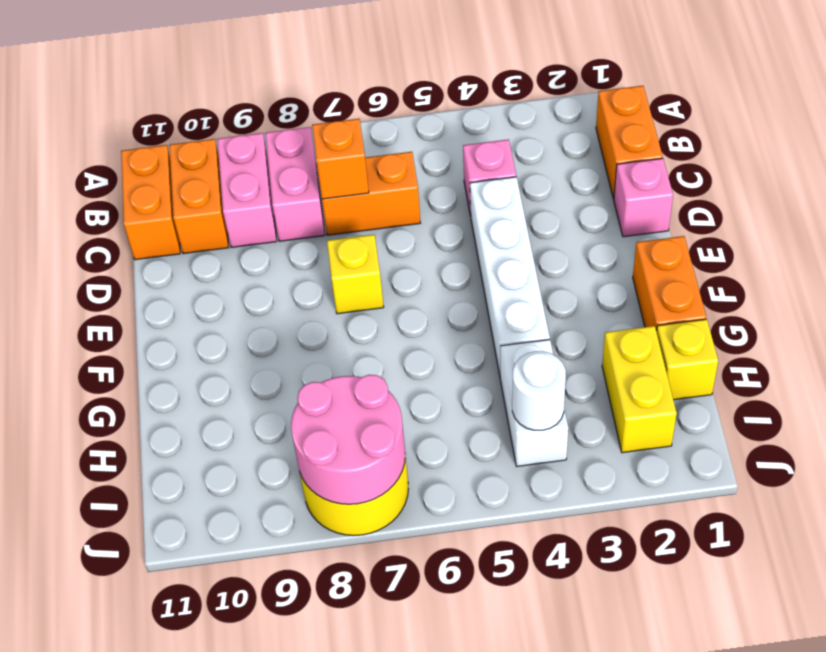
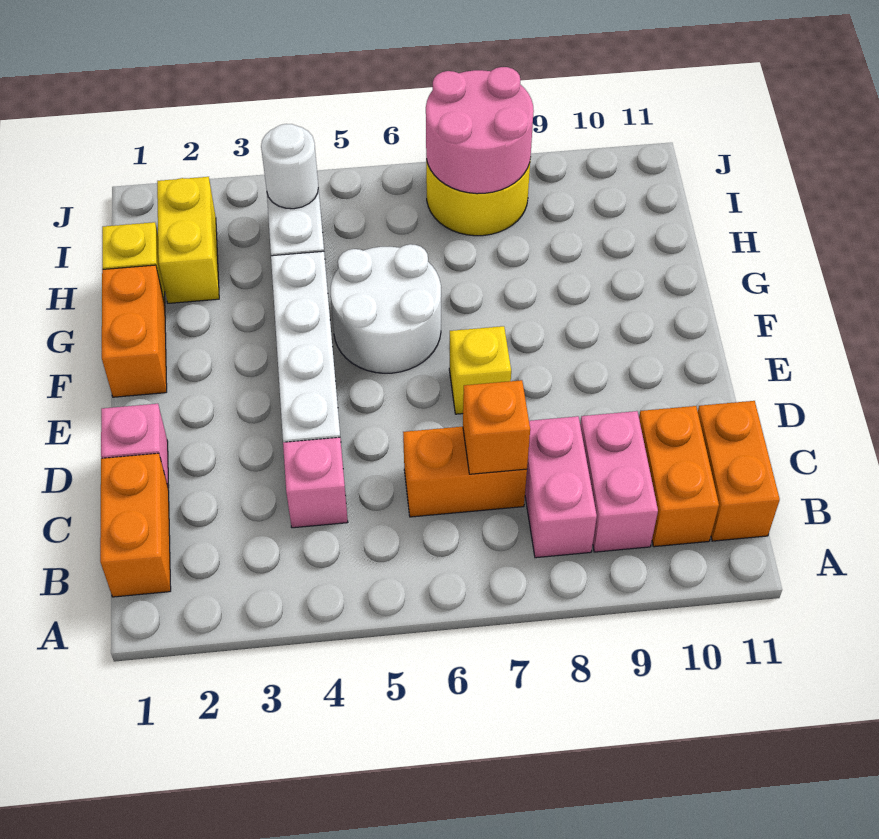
none -> white round brick F5:G6 level 1

